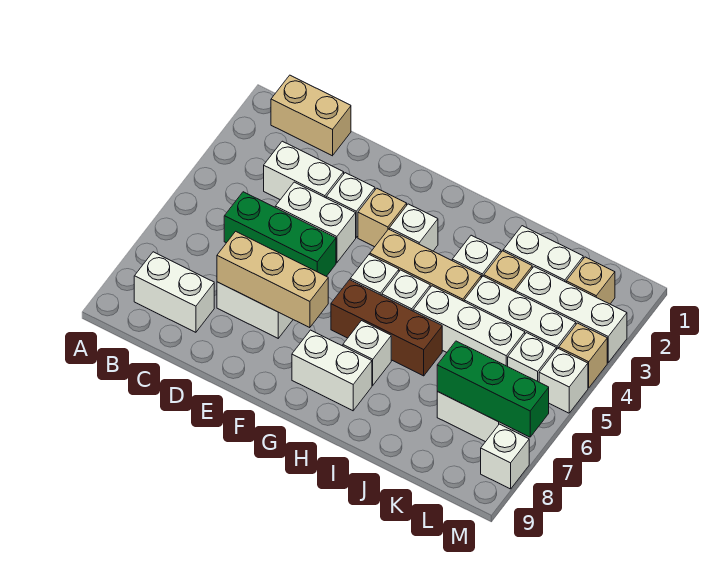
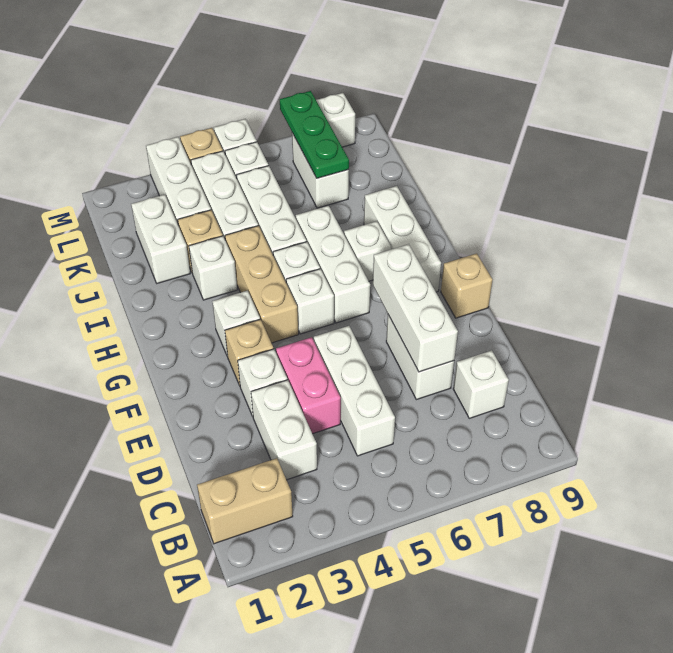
tan brick B1:C1 level 1 -> tan brick B1:B2 level 1
white brick B8:C8 level 1 -> white brick C8 level 1
green brick C5:E5 level 1 -> white brick C5:E5 level 1
white brick D4:E4 level 1 -> pink brick D4:E4 level 1
tan brick D7:F7 level 2 -> white brick D7:F7 level 2
brown brick G6:I6 level 1 -> white brick G6:I6 level 1
white brick G8:H8 level 1 -> white brick G8:I8 level 1
green brick K7:M7 level 2 -> green plate K7:M7 level 2
tan brick L2 level 1 -> tan brick F9 level 1

